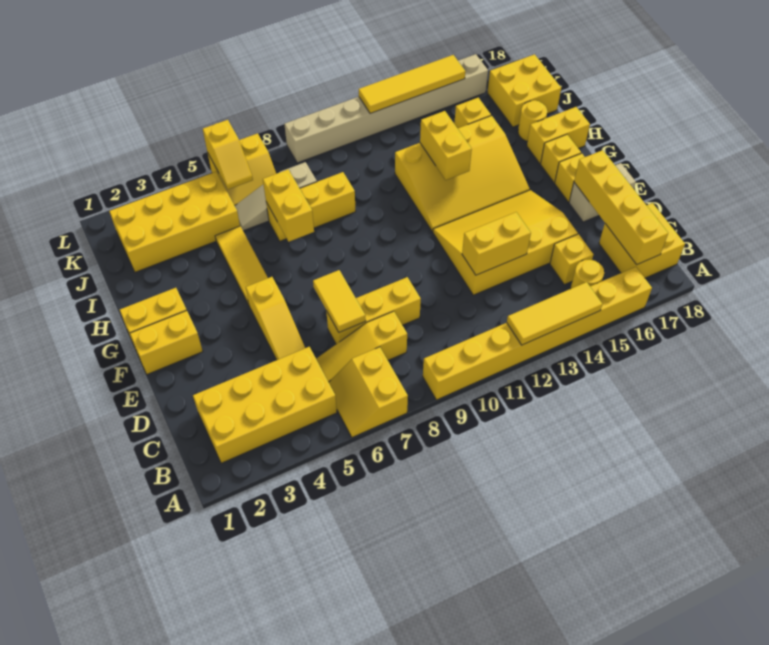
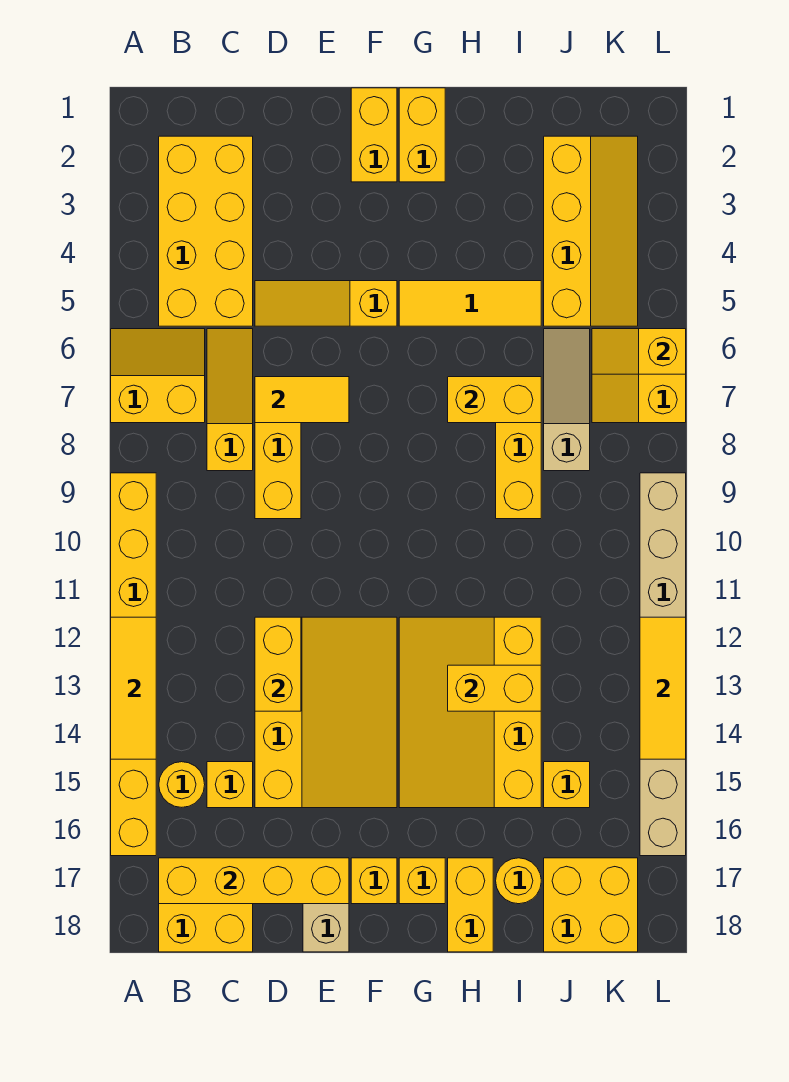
yellow brick J2:K5 level 1 -> yellow slope J2:K5 level 1 top J
yellow tile L12:L15 level 2 -> yellow tile L12:L14 level 2

